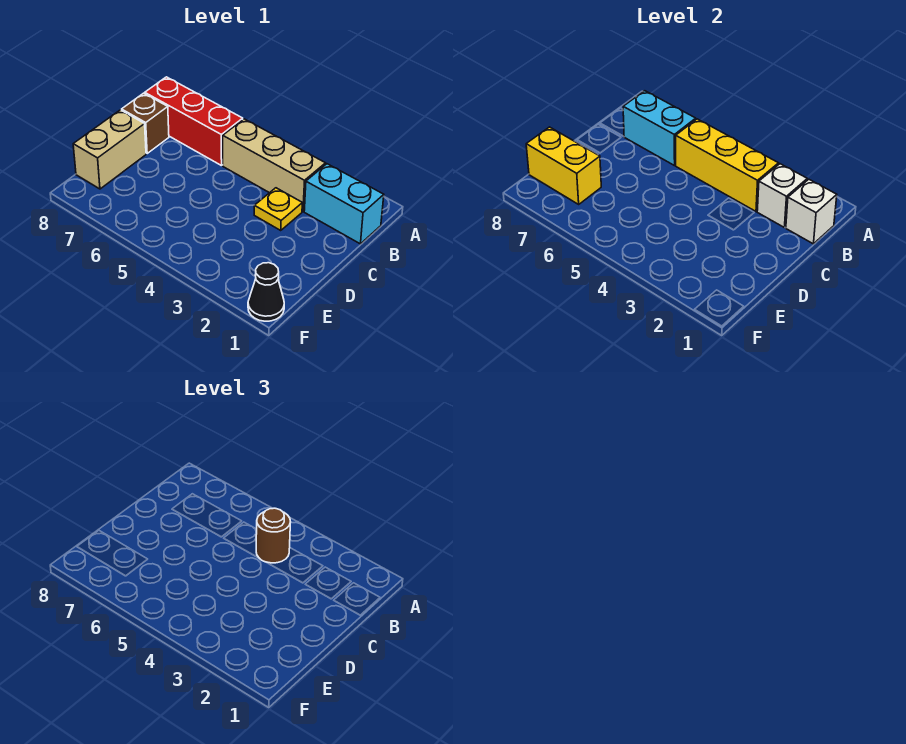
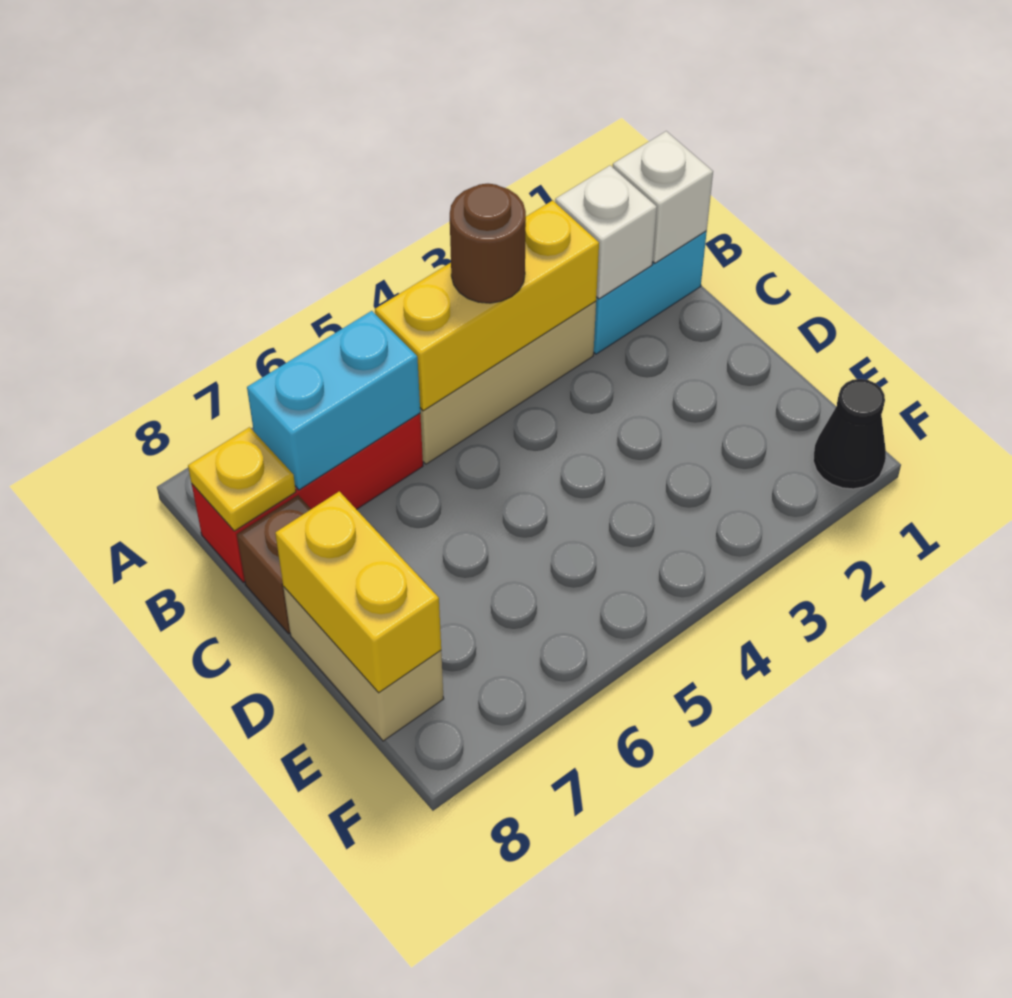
yellow plate C3 level 1 -> yellow plate B8 level 2
yellow brick E7:E8 level 2 -> yellow brick D8:E8 level 2

